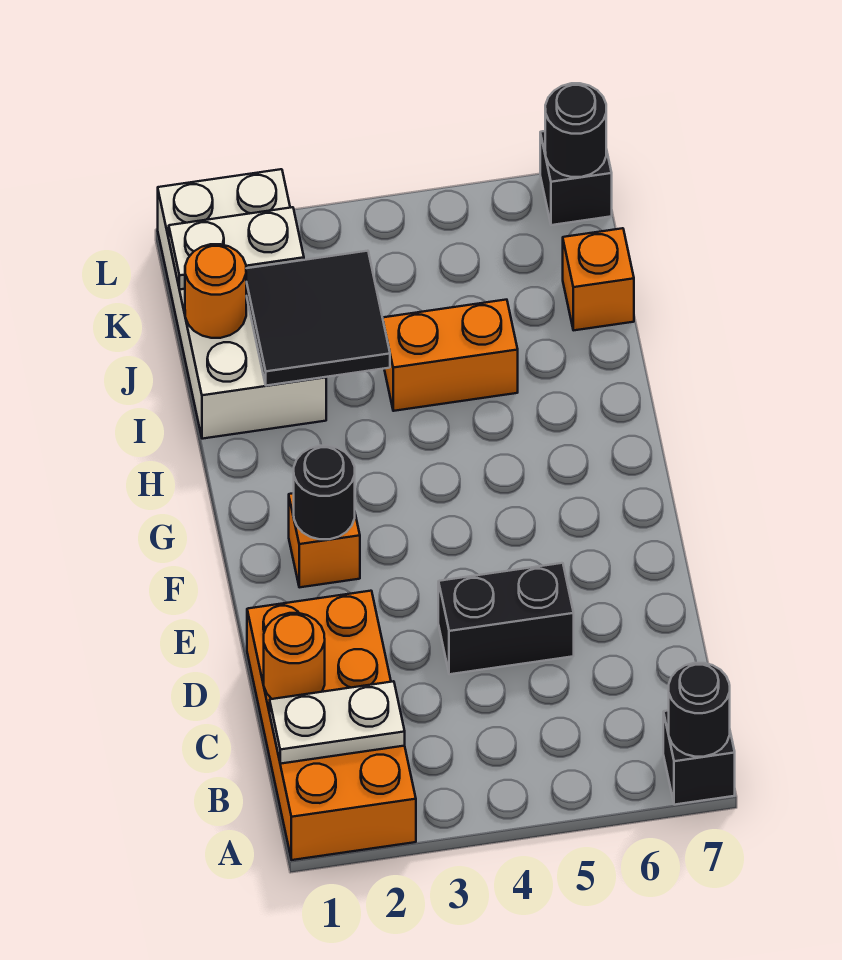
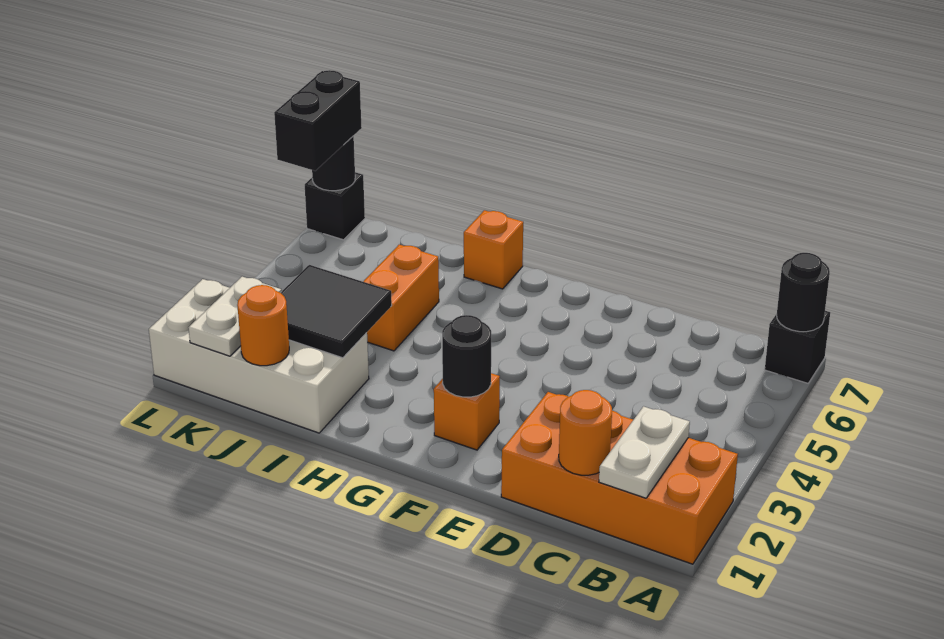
black brick D4:D5 level 1 -> black brick L6:L7 level 3
orange brick J7 level 1 -> orange brick H7 level 1

